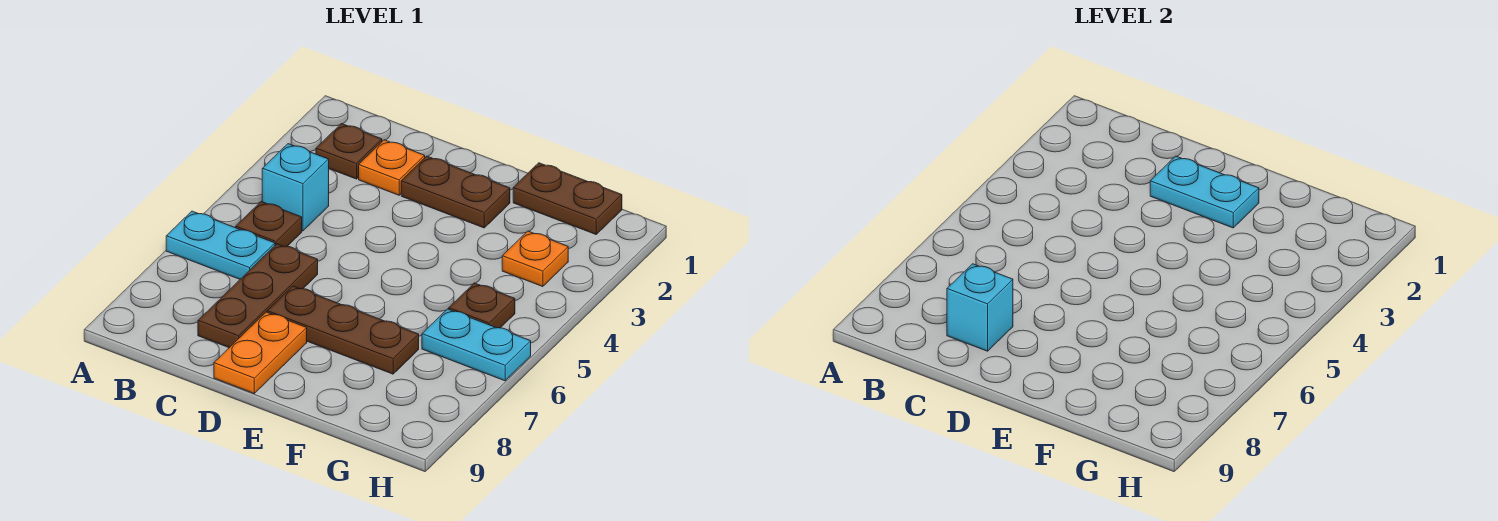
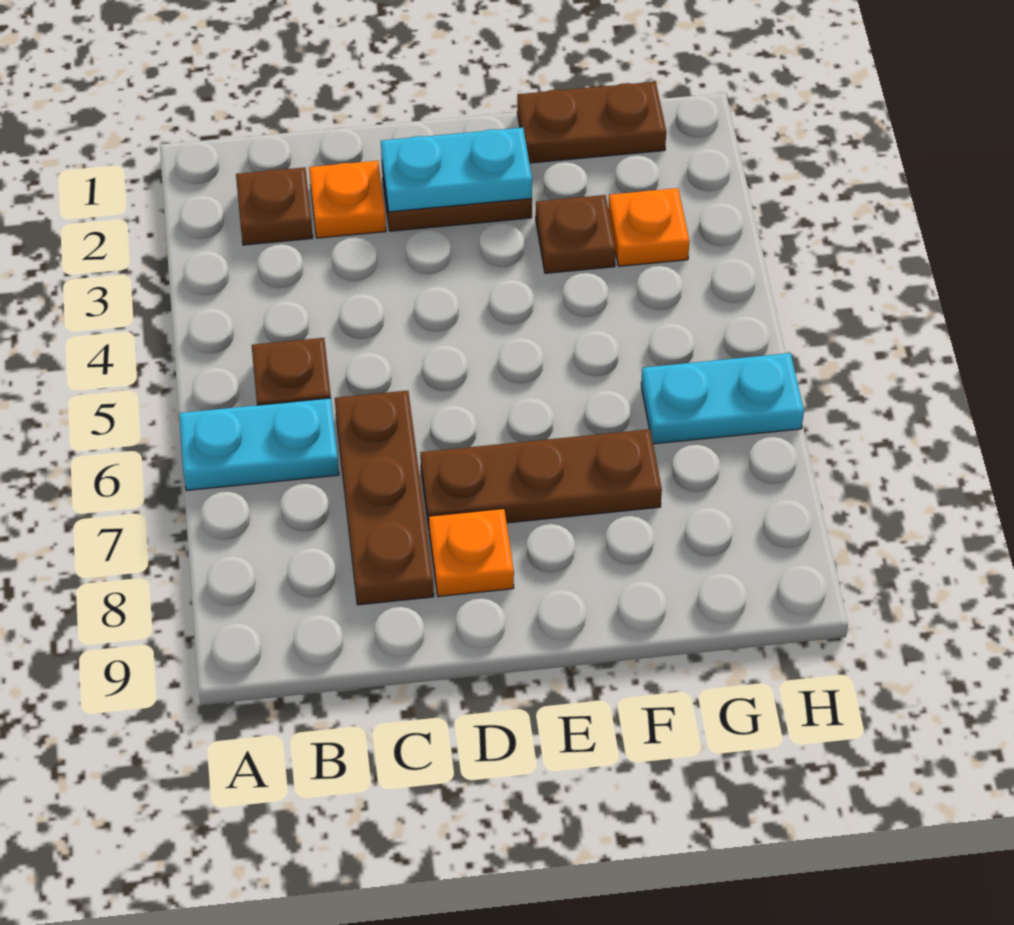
cyan brick B4 level 1 -> none
cyan brick C8 level 2 -> none
orange plate D8:D9 level 1 -> orange plate D8 level 1
brown plate G5 level 1 -> brown plate F3 level 1

